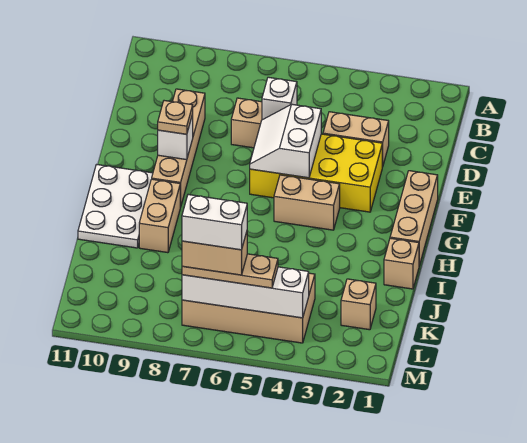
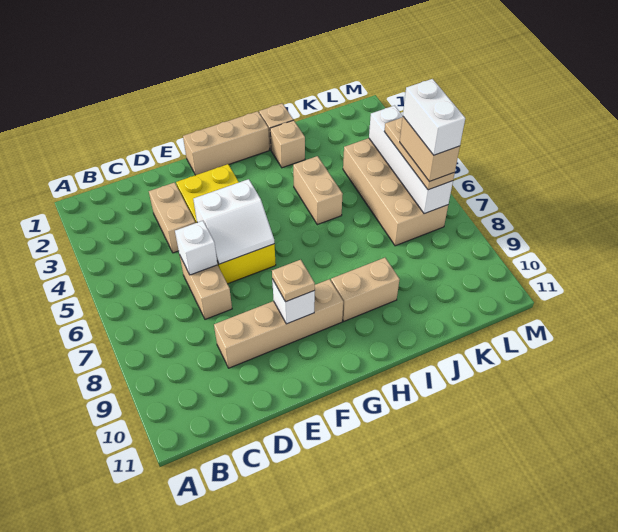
tan brick G4:G5 level 1 -> tan brick I4:I5 level 1
white plate G10:I11 level 1 -> none
tan brick K2 level 1 -> tan brick I2 level 1

